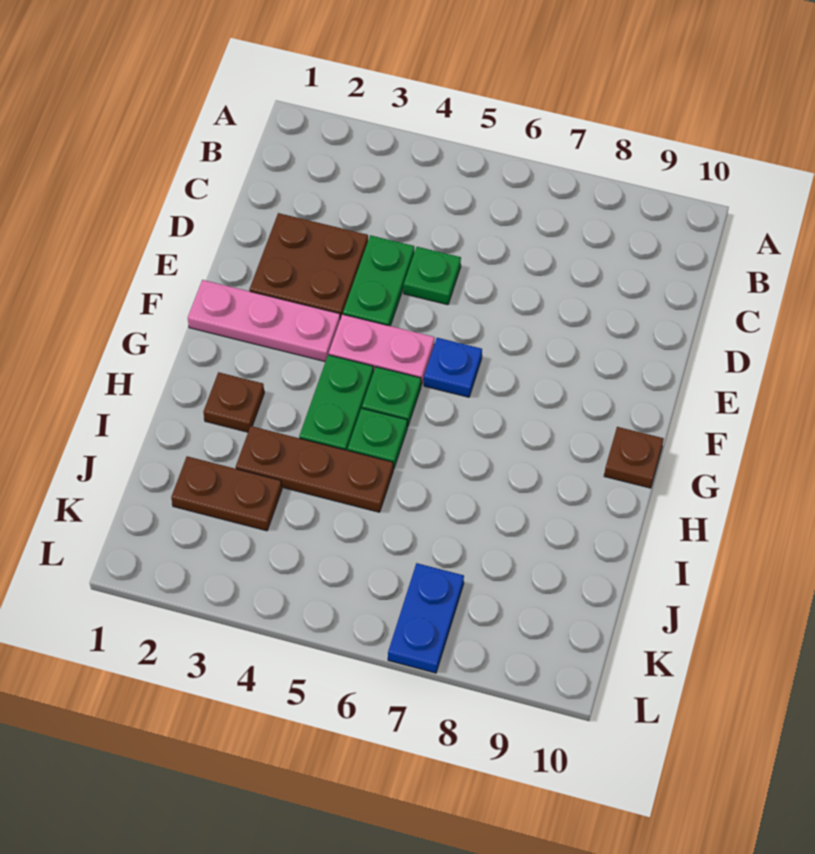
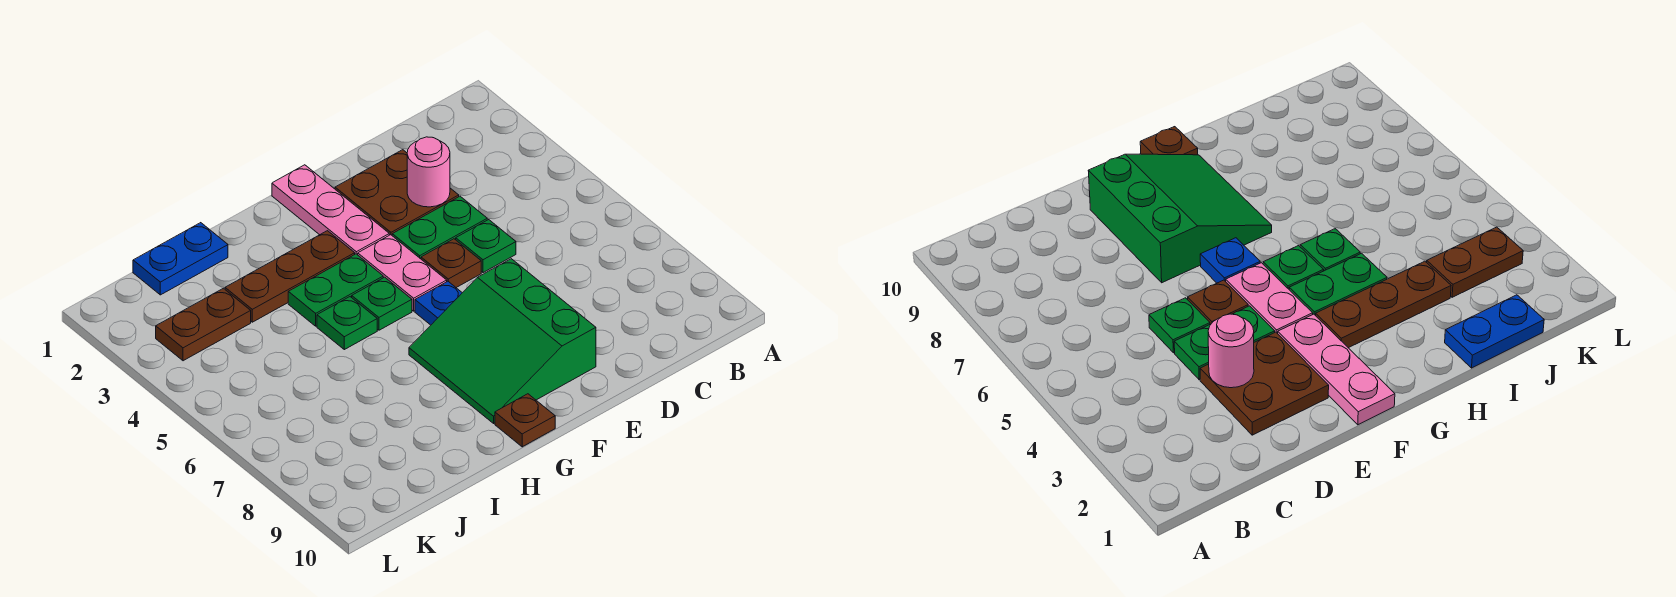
none -> pink round brick D3 level 2
none -> green slope E7:G9 level 1 top E
brown plate H2 level 1 -> brown plate E5 level 1
brown plate I3:I5 level 1 -> brown plate G3:I3 level 1
brown plate J2:J3 level 1 -> brown plate J3:K3 level 1
blue plate K7:L7 level 1 -> blue plate I1:J1 level 1

